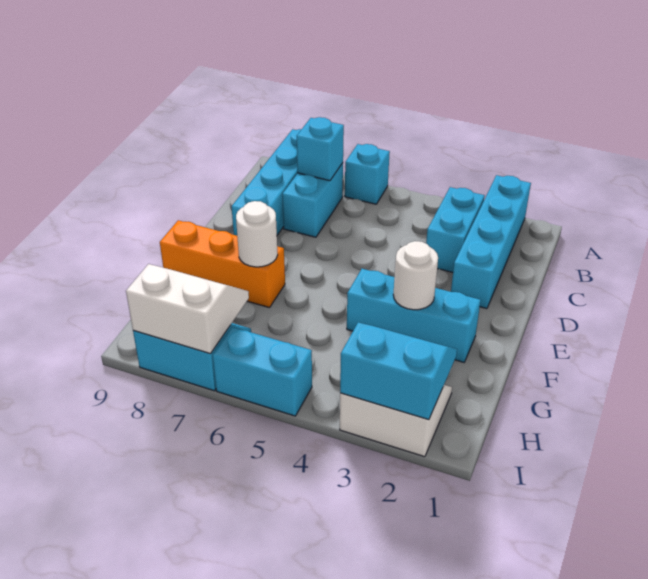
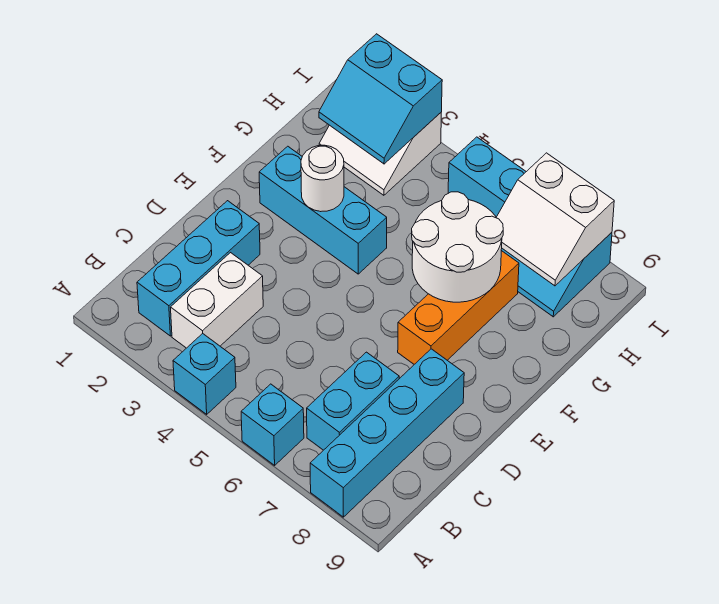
cyan brick A2:D2 level 1 -> cyan brick B2:D2 level 1
cyan brick B3:C3 level 1 -> white brick B3:C3 level 1
cyan brick B7 level 2 -> cyan brick A4 level 1
orange brick F7:F9 level 1 -> orange brick E7:G7 level 1
white round brick F7 level 2 -> white round brick F6:G7 level 2

